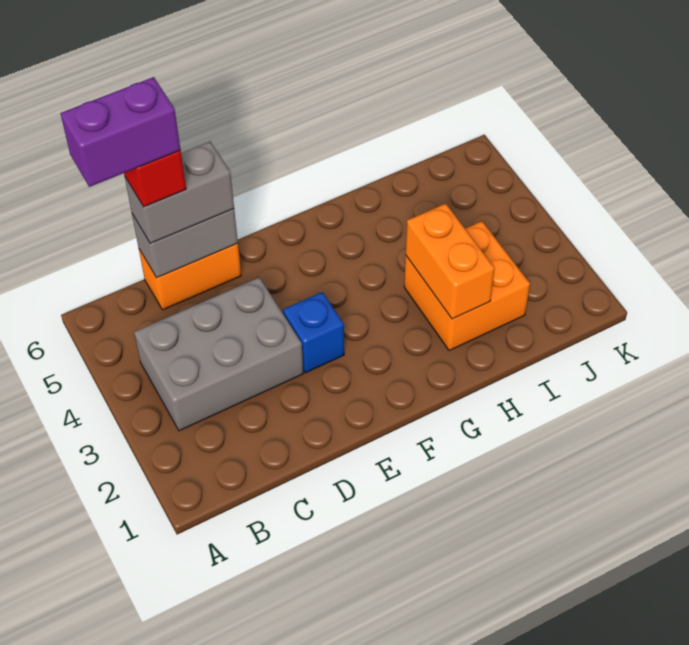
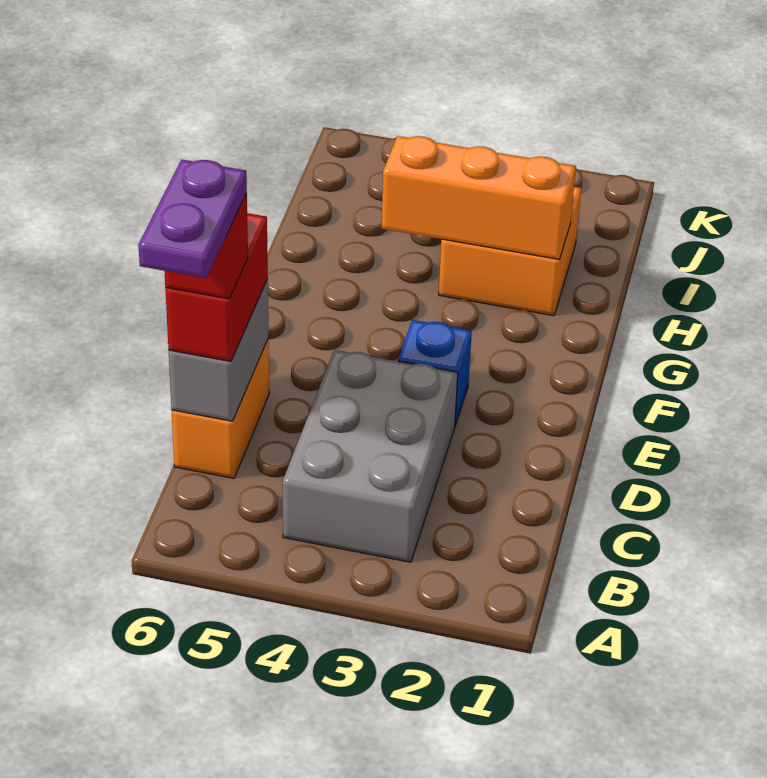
purple brick B6:C6 level 5 -> purple plate B6:C6 level 5
grey brick C6:D6 level 3 -> red brick C6:D6 level 3
orange brick H2:H3 level 2 -> orange brick H2:H4 level 2

